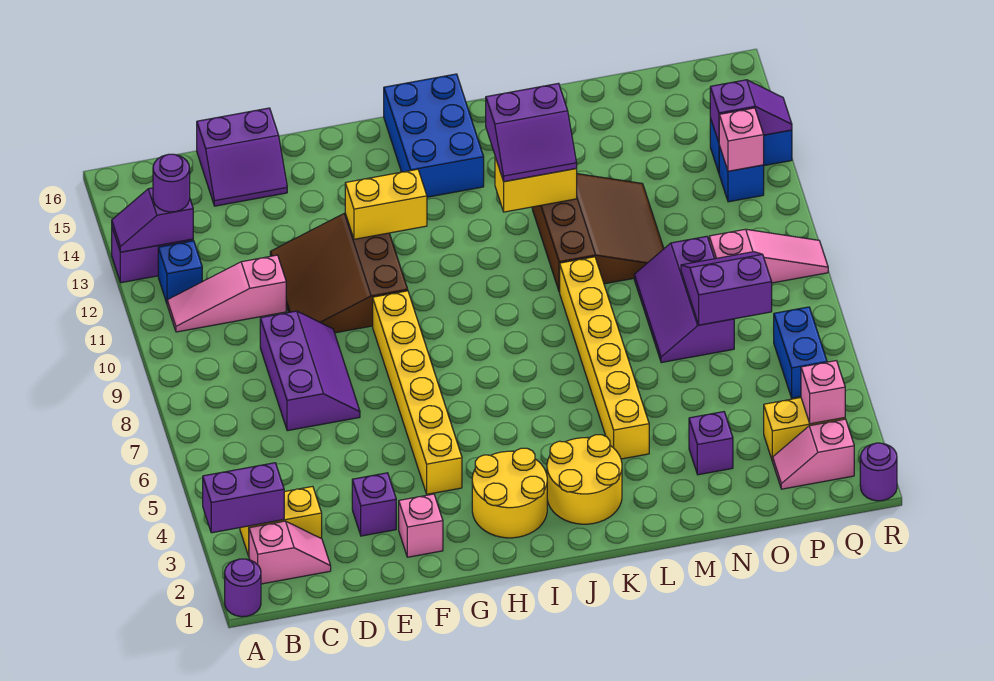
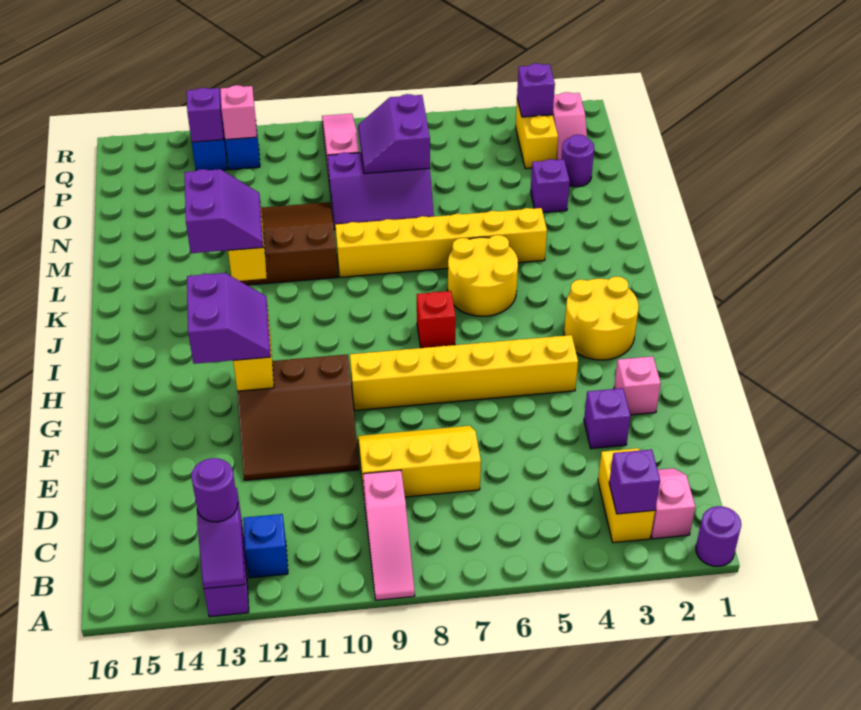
purple brick A3:B3 level 2 -> purple brick B3 level 2
pink slope B11:D11 level 1 top D -> pink slope A9:C9 level 1 top C
purple slope D7:E9 level 1 top D -> yellow slope D7:E9 level 1 top D
purple slope D15:E16 level 1 top 16 -> purple slope G12:H13 level 3 top 13
none -> red brick I7 level 1
blue brick I14:J16 level 1 -> none
yellow round brick J2:K3 level 1 -> yellow round brick J5:K6 level 1
pink brick Q3 level 2 -> purple brick Q3 level 2
blue brick Q5:Q6 level 1 -> none
purple round brick R1 level 1 -> purple round brick O2 level 1

